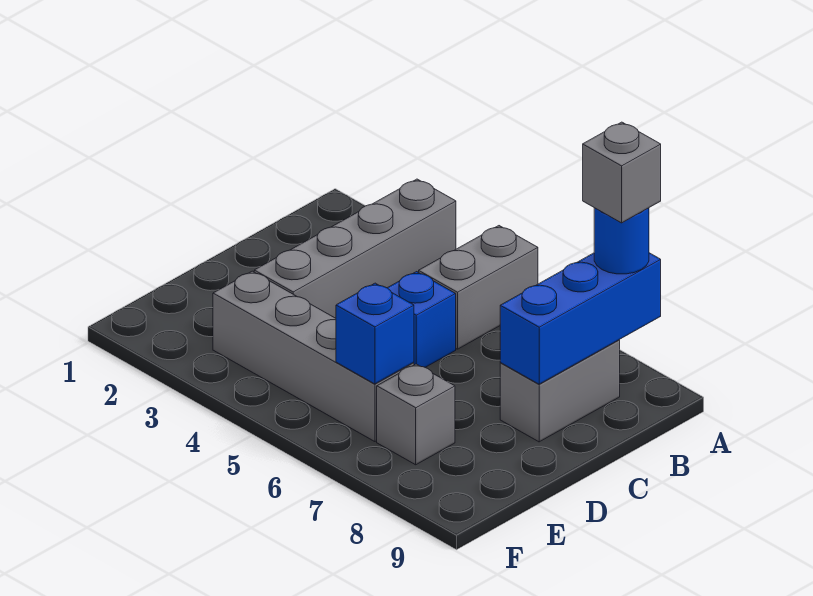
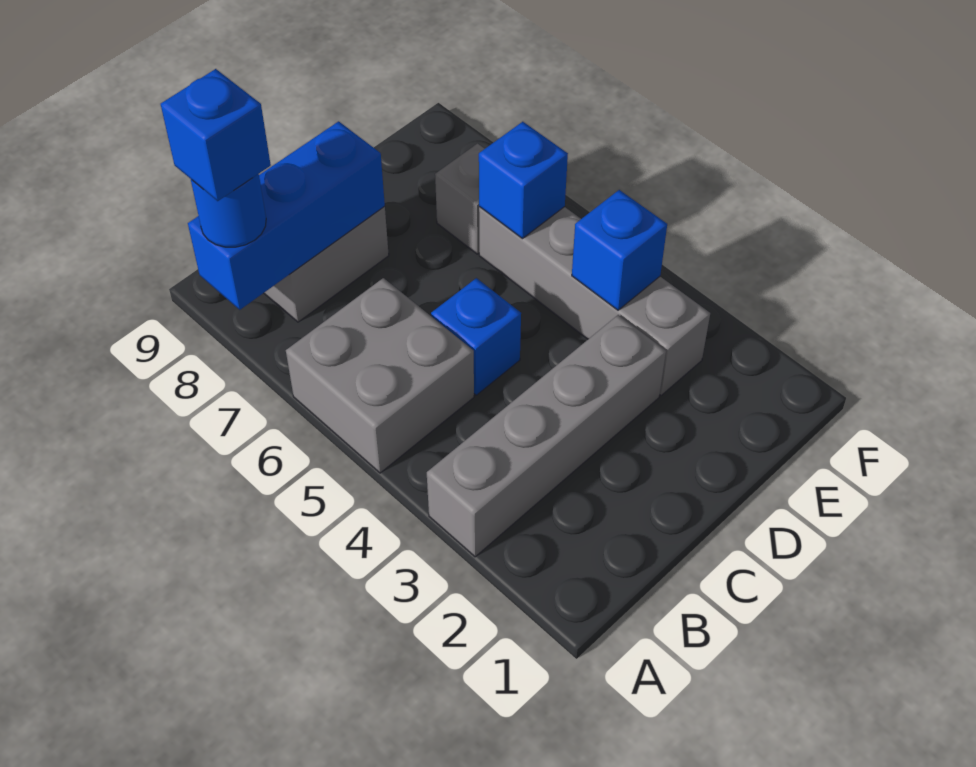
grey brick A5:B5 level 1 -> grey brick A5:B6 level 1
grey brick A8 level 4 -> blue brick A8 level 4
none -> blue brick E4 level 2

